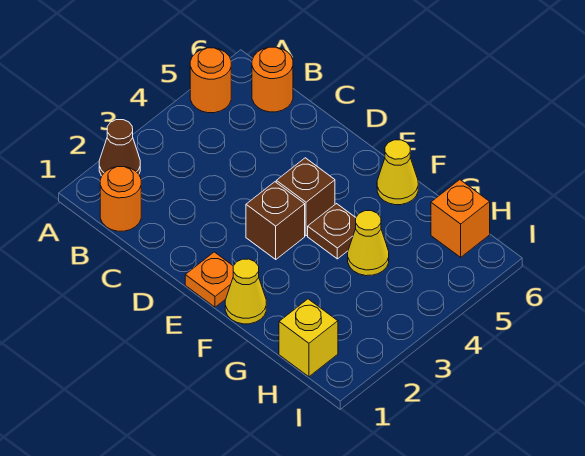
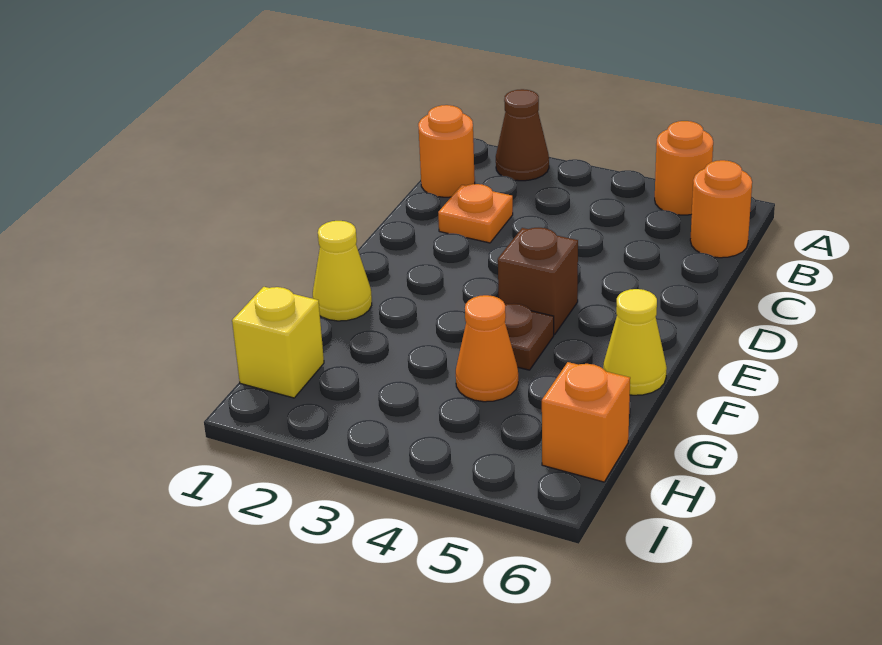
orange plate E1 level 1 -> orange plate C2 level 1
brown brick E3 level 1 -> none
yellow cone G4 level 1 -> orange cone G4 level 1

